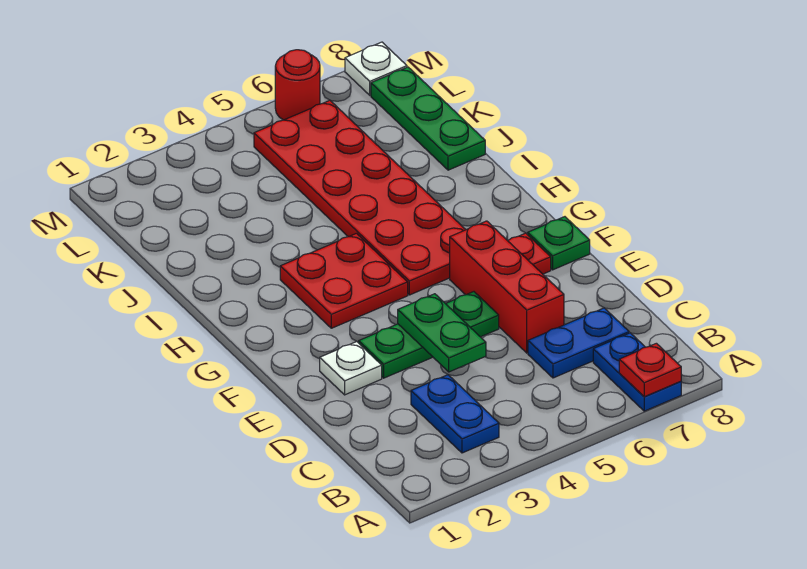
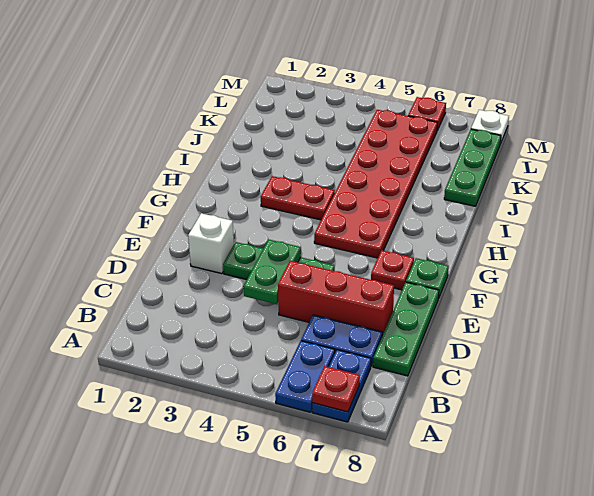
blue plate B3:C3 level 1 -> blue plate A6:B6 level 1
none -> green plate C8:E8 level 1
red brick D6:F6 level 1 -> red brick D5:D7 level 1
white plate E2 level 1 -> white brick E2 level 1
red plate G3:H4 level 1 -> red plate H3:H4 level 1
red round brick M6 level 1 -> red plate M6 level 1

